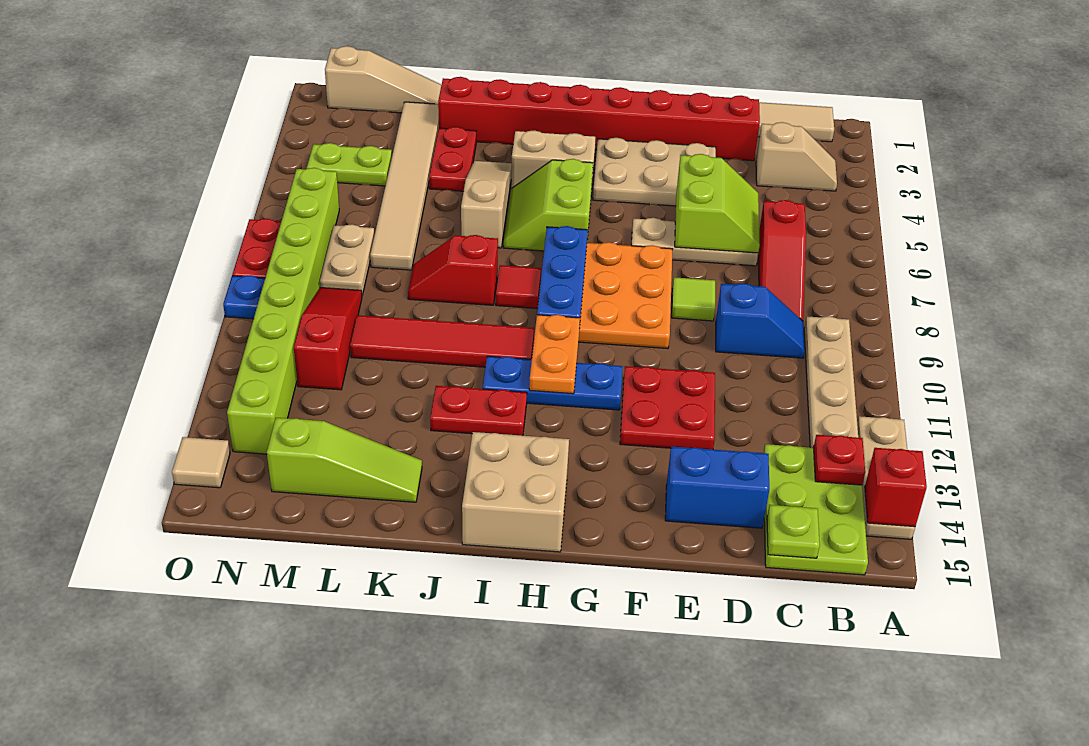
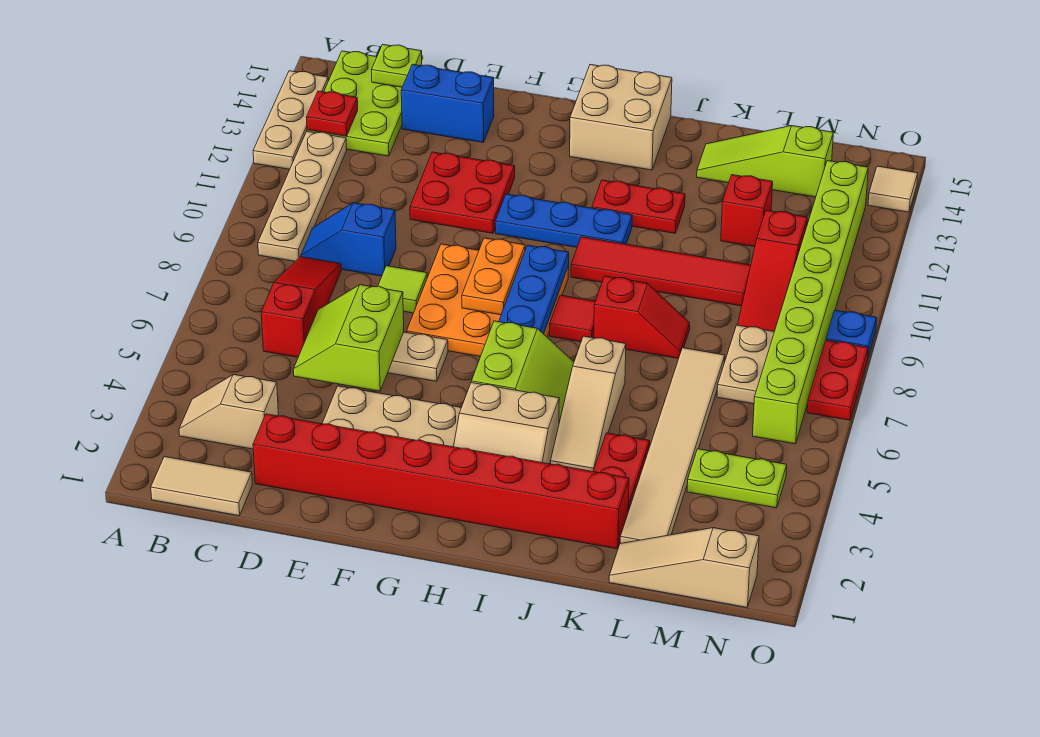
red brick A14 level 2 -> red brick L12 level 1
orange plate H10:H11 level 2 -> orange plate G8:G9 level 2

